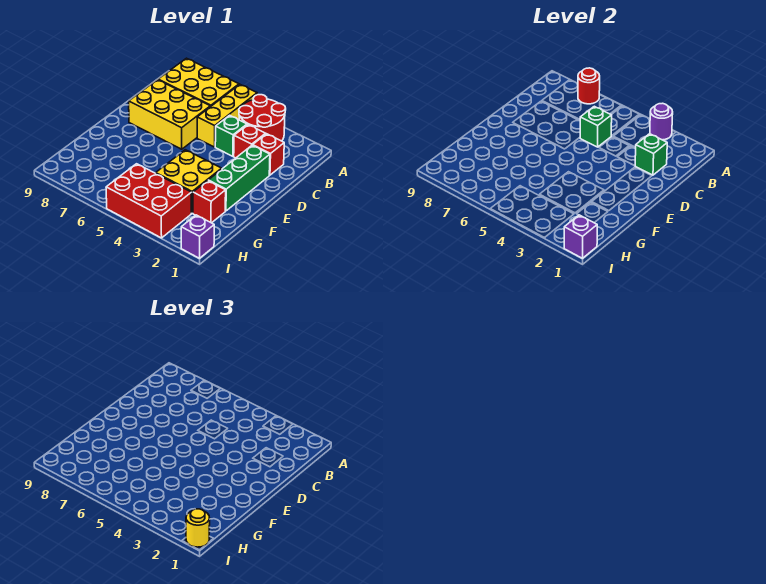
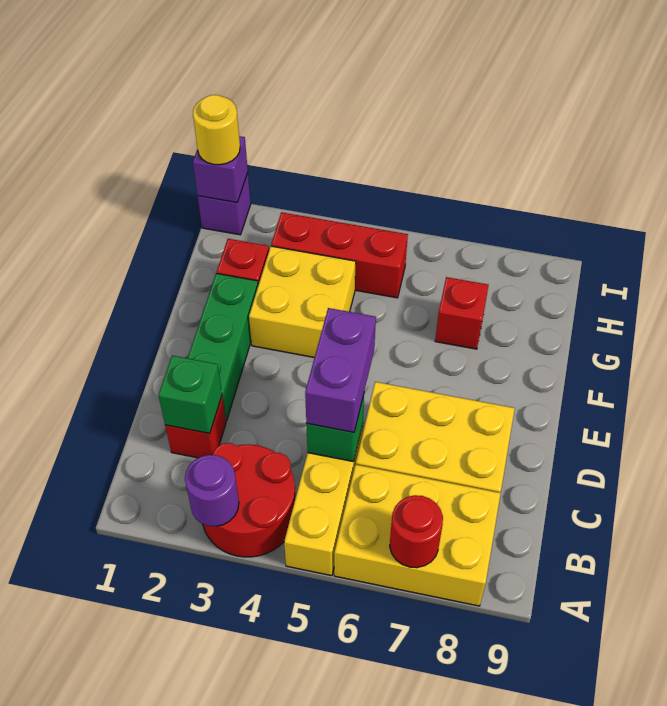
red brick C3 level 1 -> red brick G7 level 1
green brick C4 level 1 -> none
none -> purple brick C5:D5 level 3
red brick H3:I5 level 1 -> red brick H3:H5 level 1

